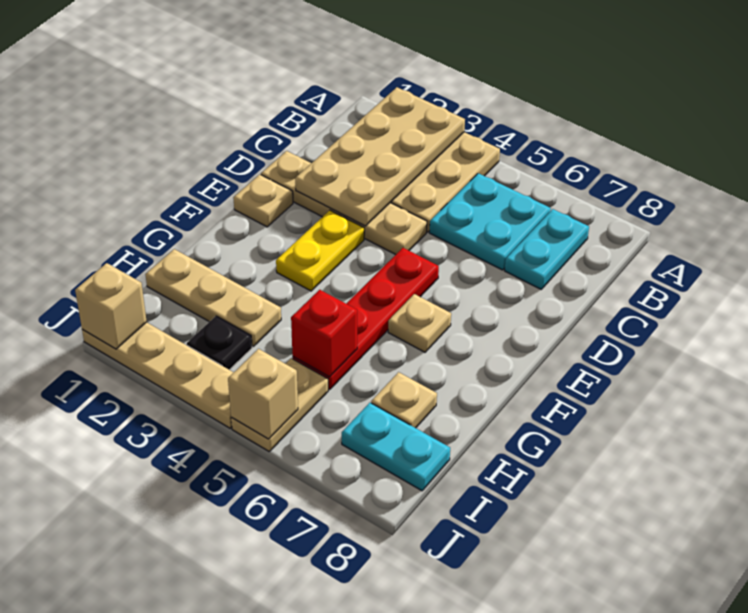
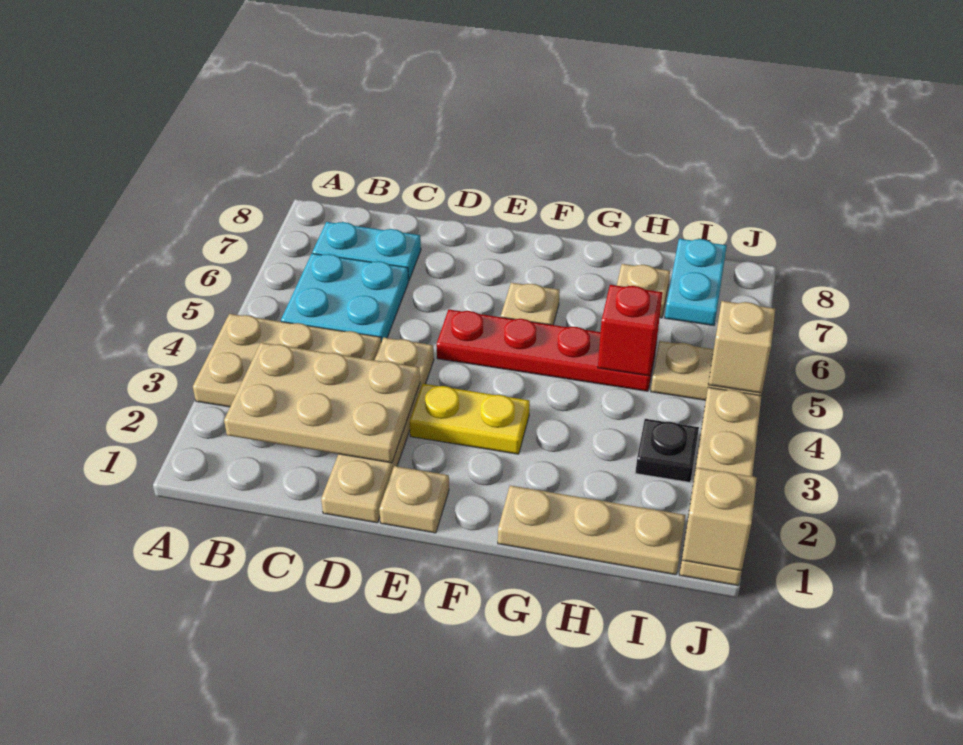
tan plate A2:D3 level 2 -> tan plate B2:D3 level 2
tan plate H1:H3 level 1 -> tan plate G1:I1 level 1

